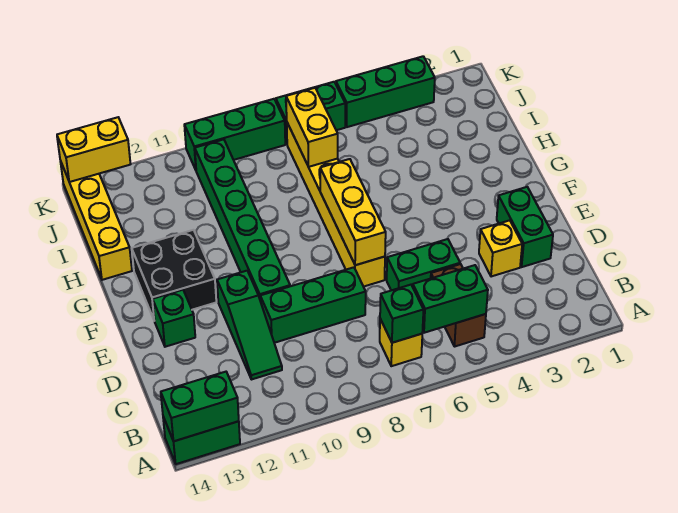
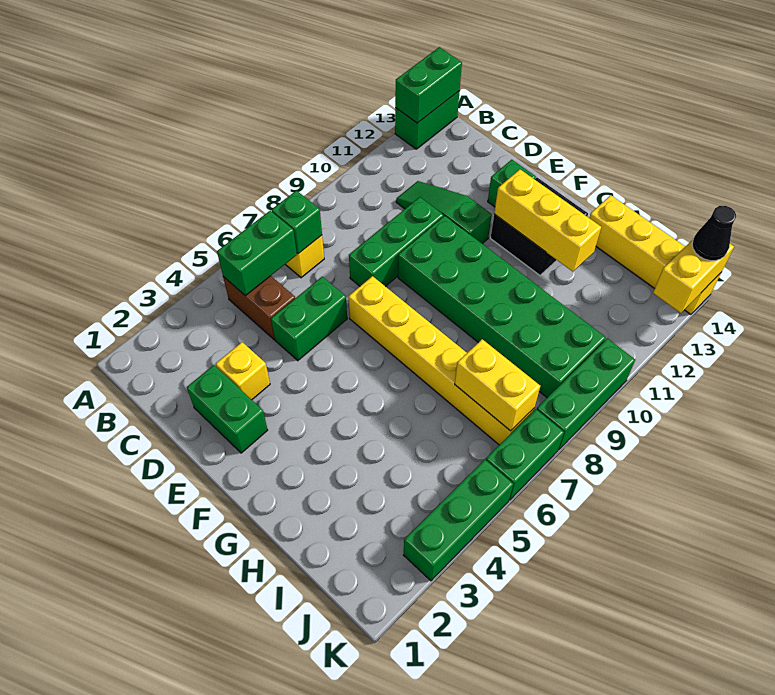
yellow brick E7:G7 level 2 -> yellow brick F12:H12 level 2
green brick E10:J10 level 1 -> green brick E9:J10 level 1
none -> black cone K14 level 3

